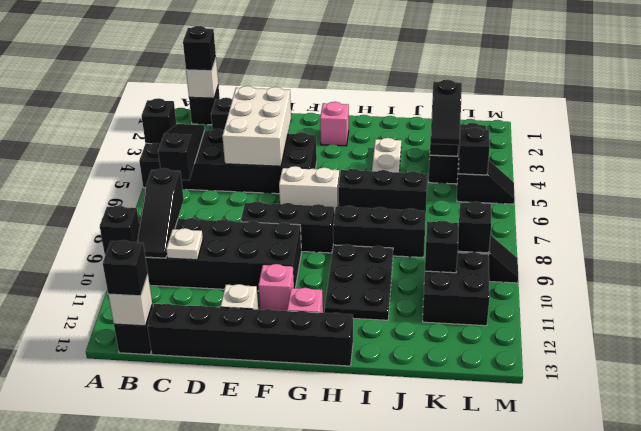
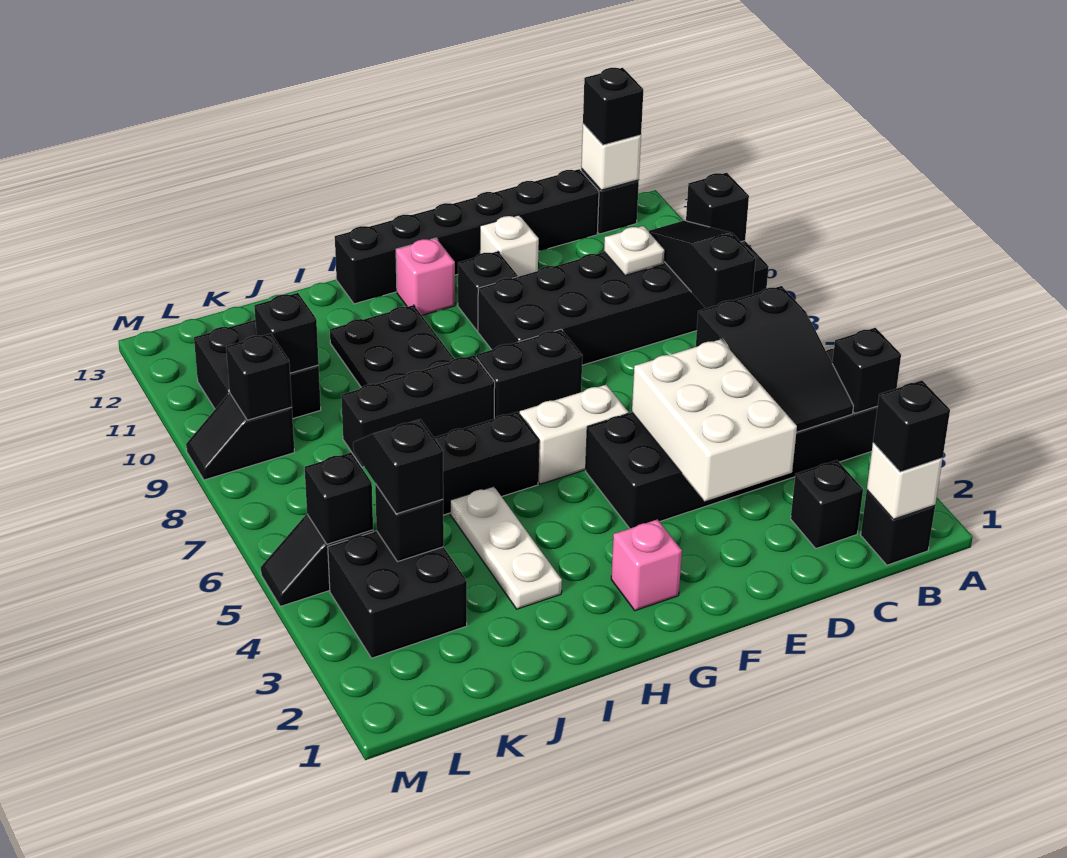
black slope B4:B6 level 2 top 6 -> black slope B4:C6 level 2 top 6
black brick E8:G8 level 1 -> black brick F8:G8 level 1
pink brick F11 level 1 -> black brick F11 level 1

